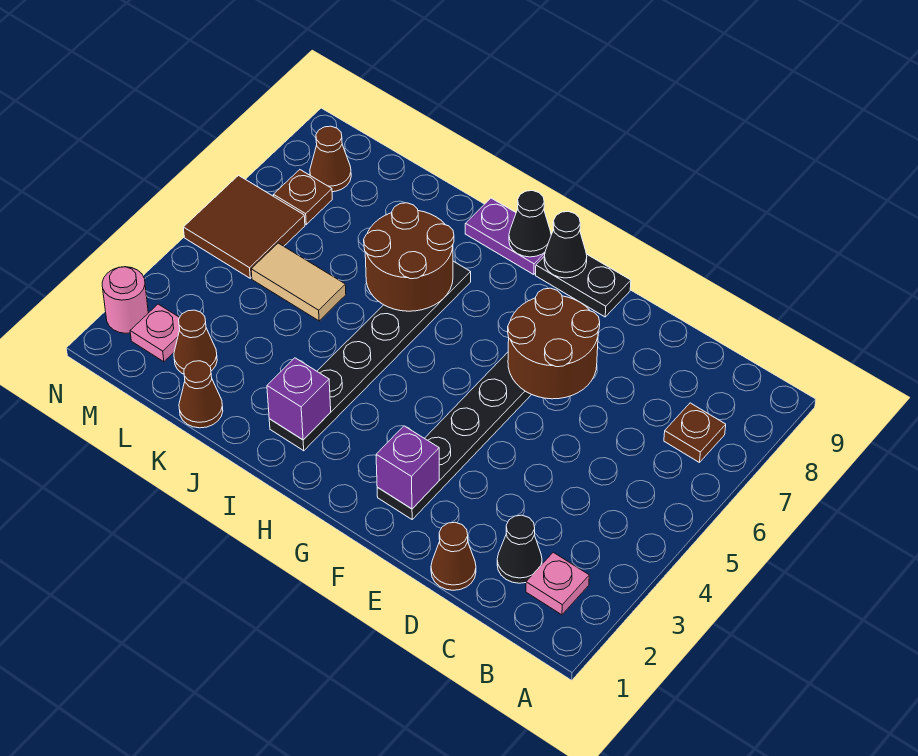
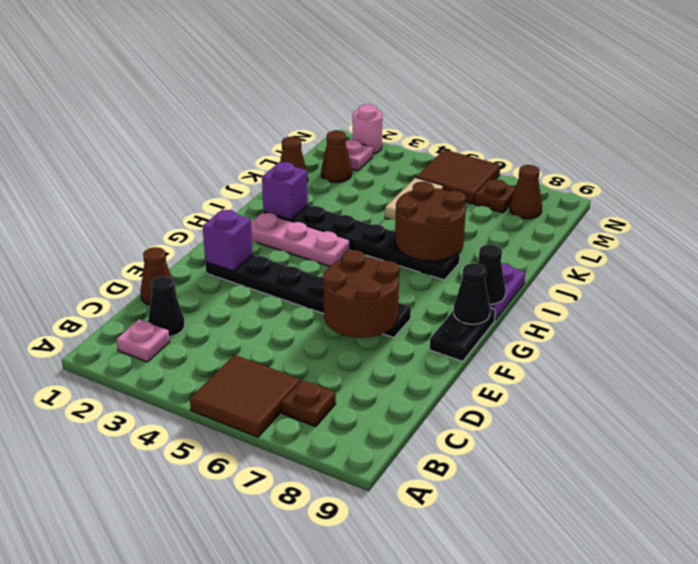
none -> brown tile A5:B6 level 1
none -> pink plate H2:H4 level 1

